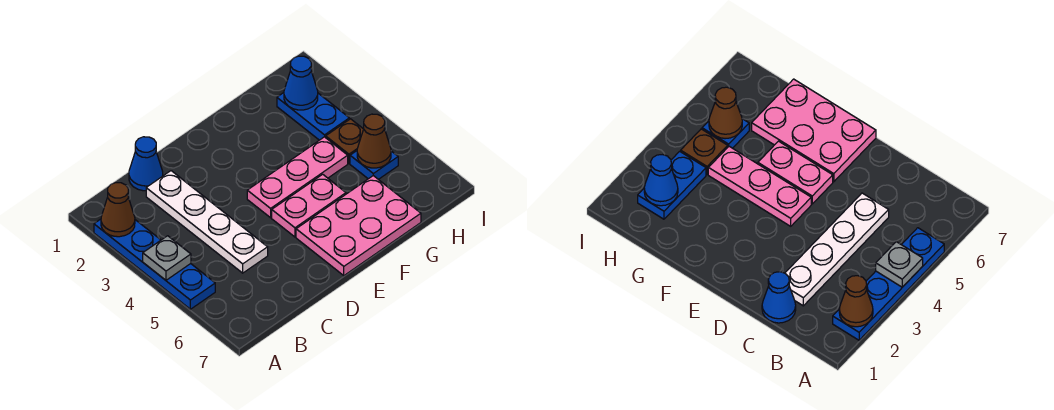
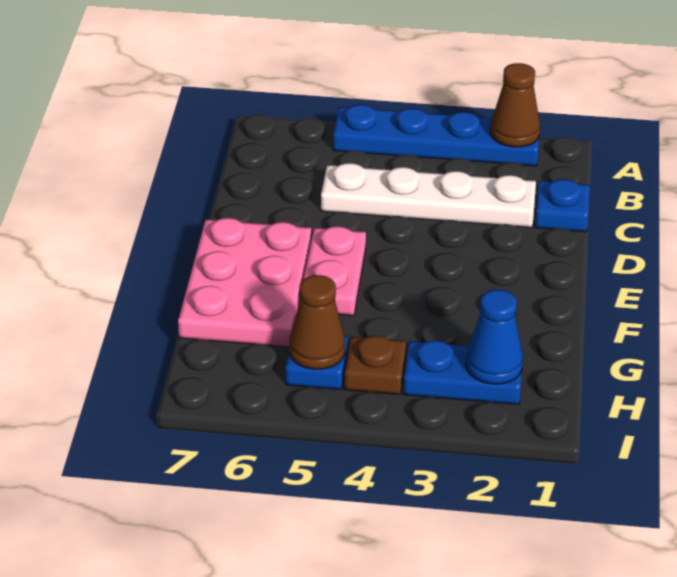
grey plate A4 level 2 -> none
blue cone C1 level 1 -> blue plate C1 level 1
pink plate E4:G4 level 1 -> none

